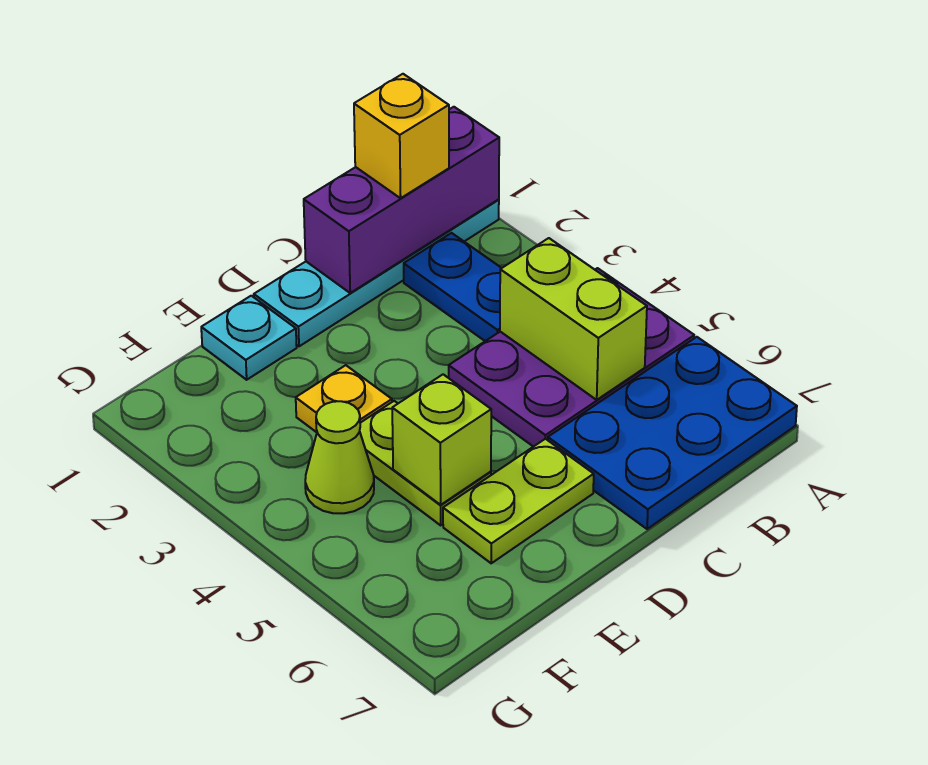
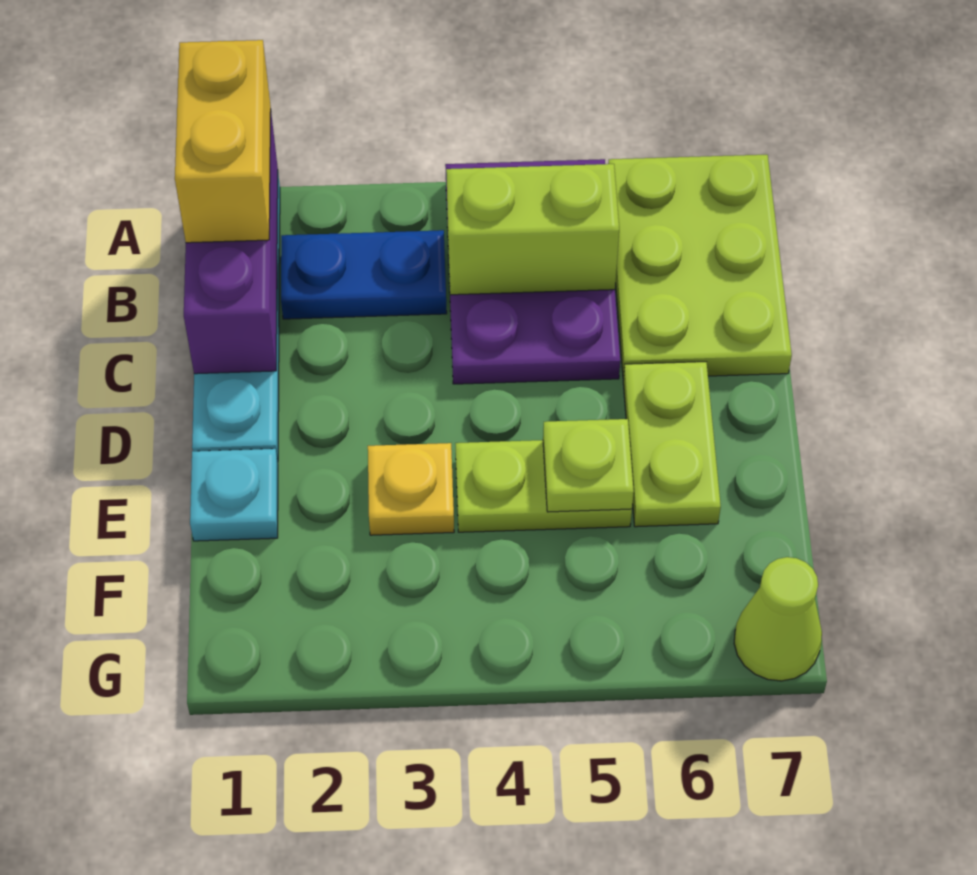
blue plate A6:C7 level 1 -> lime plate A6:C7 level 1
yellow brick B1 level 3 -> yellow brick A1:B1 level 3
lime brick E5 level 2 -> lime plate E5 level 2
lime cone F4 level 1 -> lime cone G7 level 1

